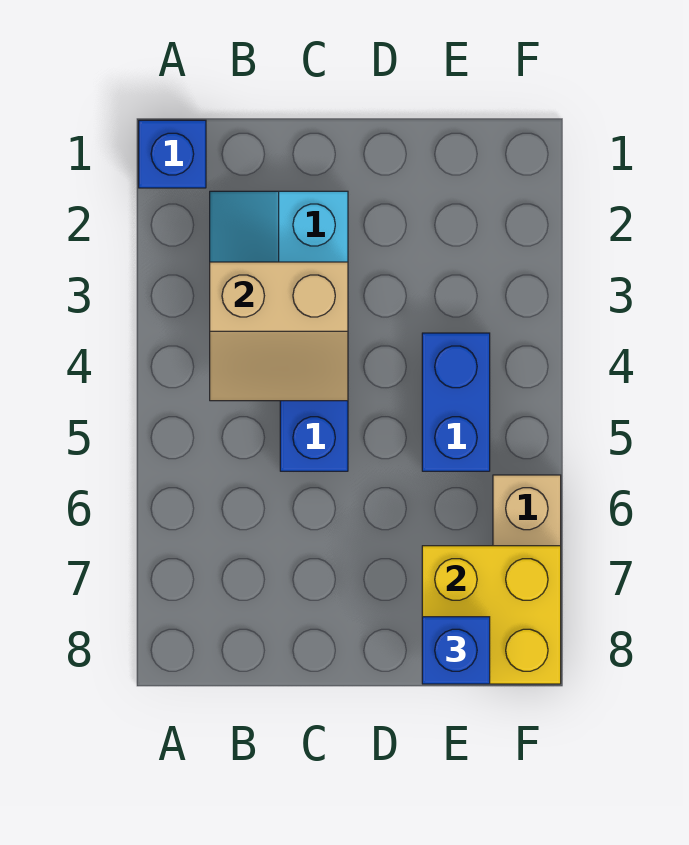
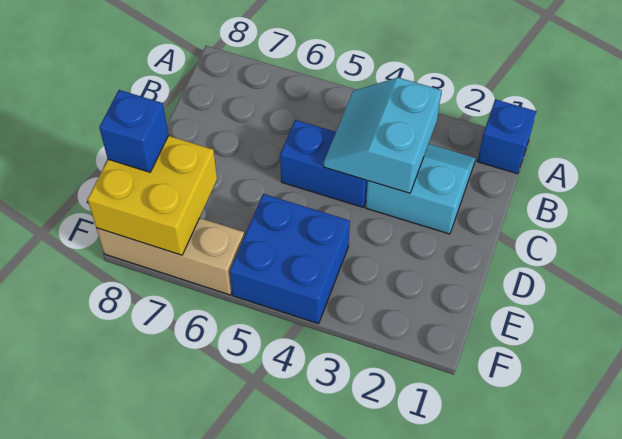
tan slope B3:C4 level 2 top 3 -> cyan slope B3:C4 level 2 top 3
blue brick E4:E5 level 1 -> blue brick E4:F5 level 1

